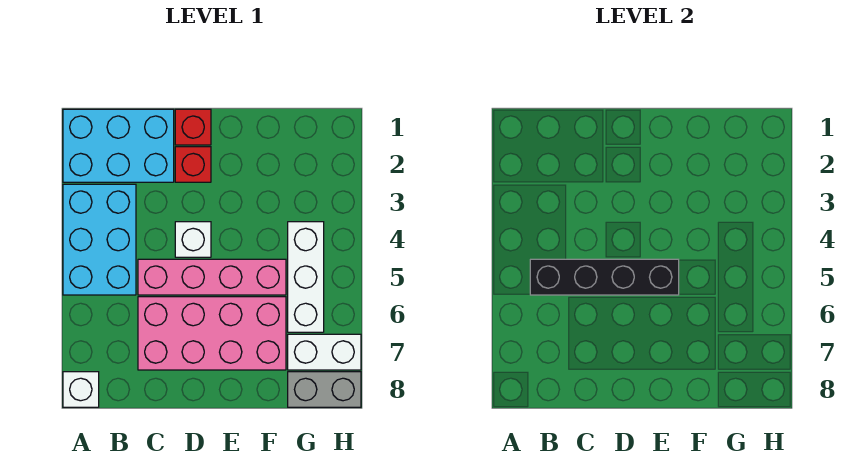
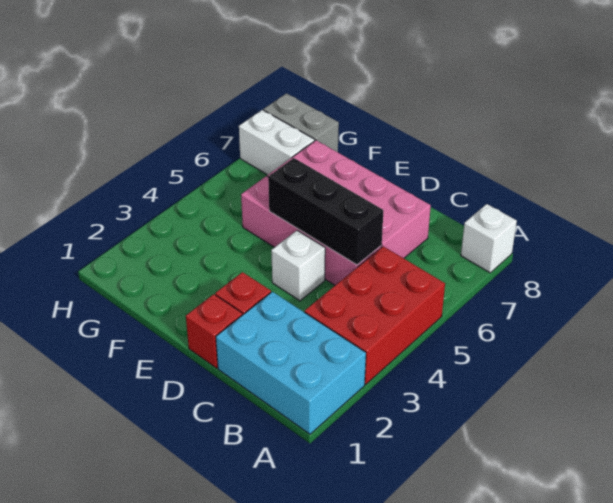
cyan brick A3:B5 level 1 -> red brick A3:B5 level 1
black brick B5:E5 level 2 -> black brick C5:E5 level 2
white brick G4:G6 level 1 -> none

